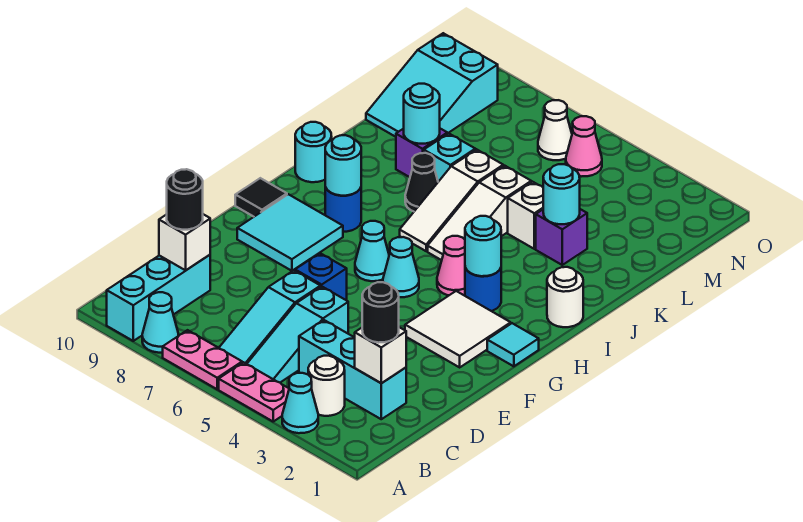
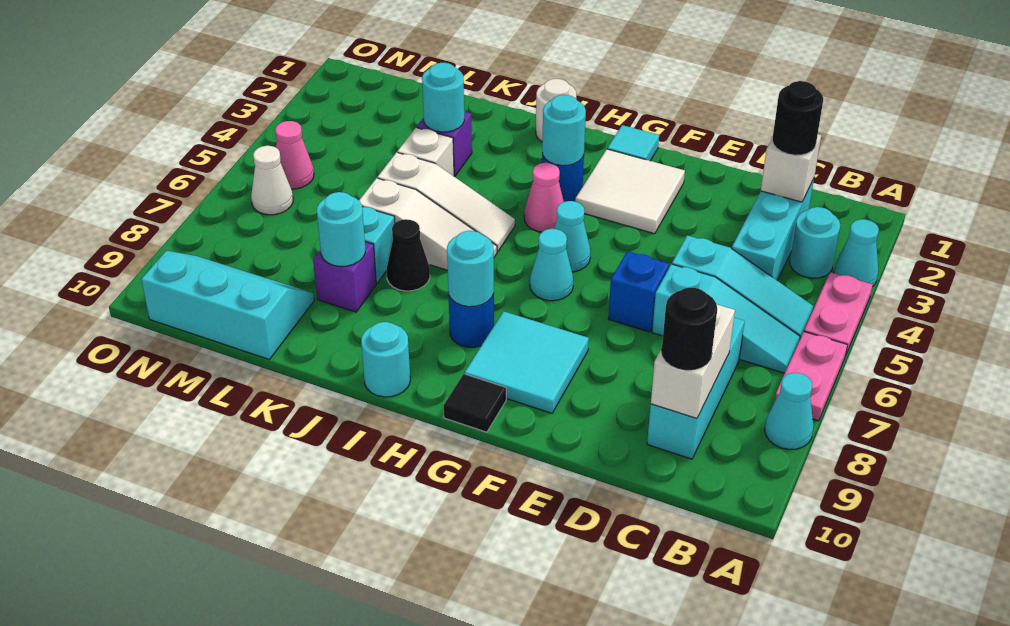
cyan brick A9:C9 level 1 -> cyan brick C7:C9 level 1
white round brick B3 level 1 -> cyan round brick B3 level 1
white brick C9 level 2 -> white brick C8:C9 level 2
cyan slope L9:N10 level 1 top N -> cyan slope L9:N10 level 1 top 10

